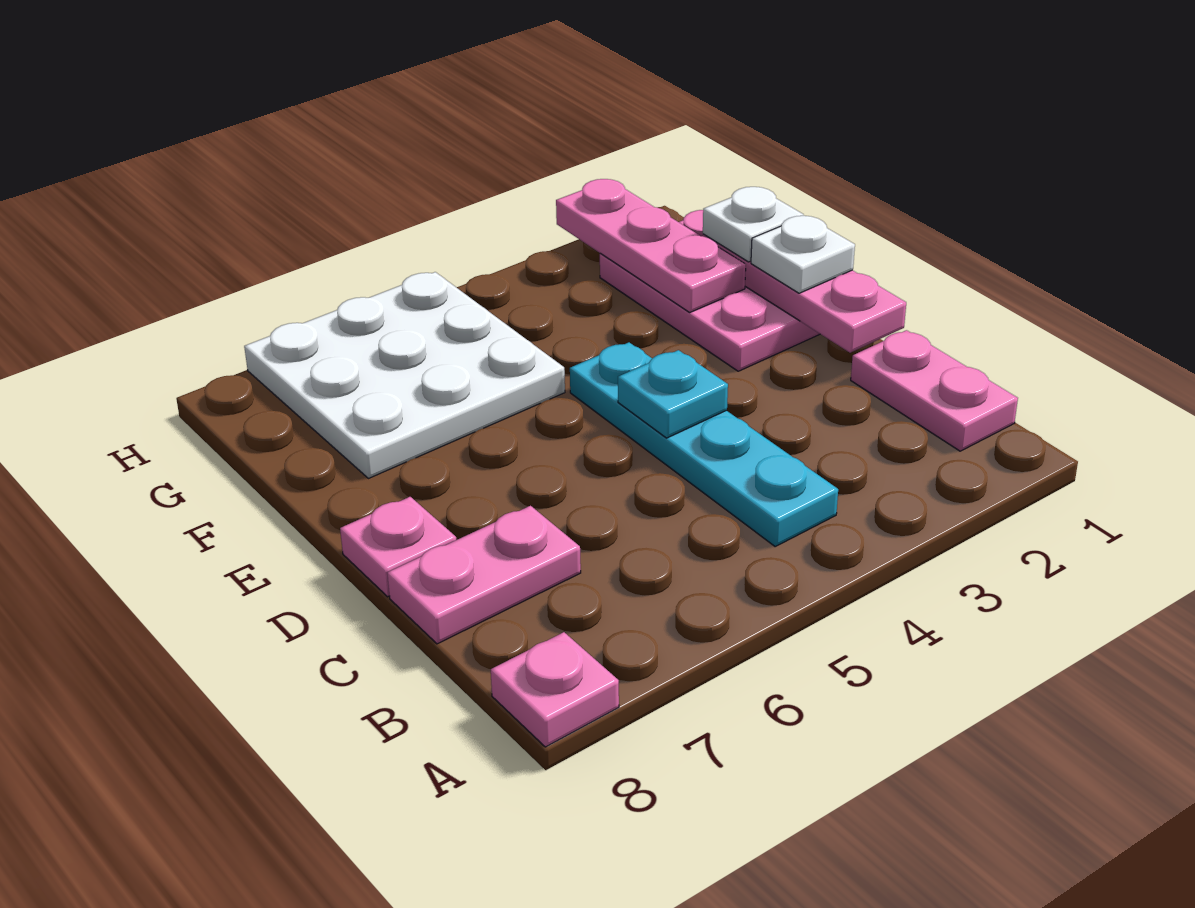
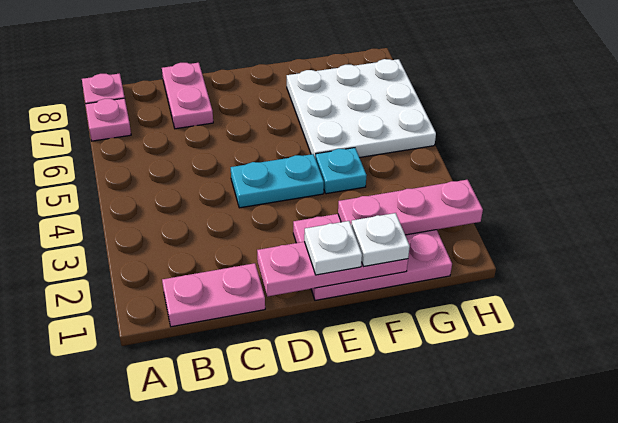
cyan plate B4:E4 level 1 -> cyan plate D4:E4 level 1
cyan plate D4 level 2 -> cyan plate F4 level 1
pink plate D8 level 1 -> pink plate A7 level 1

